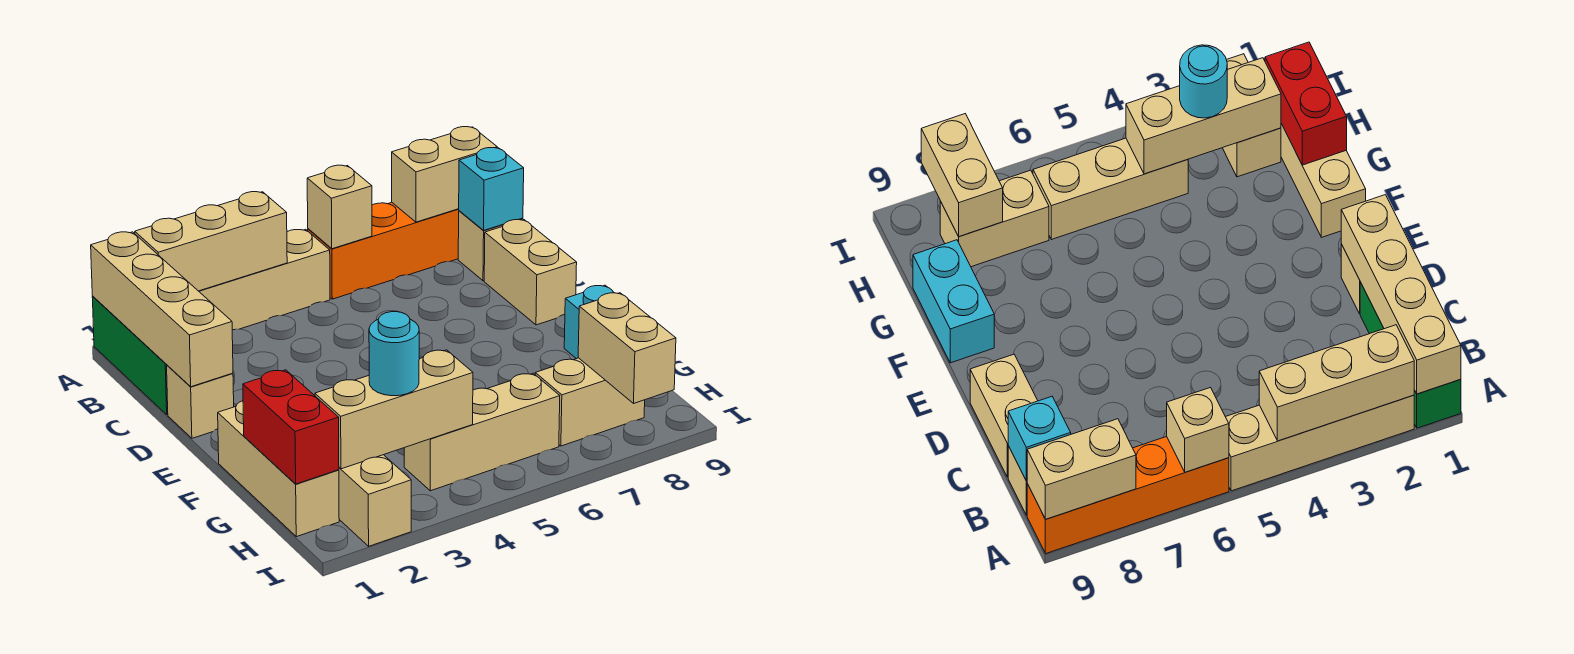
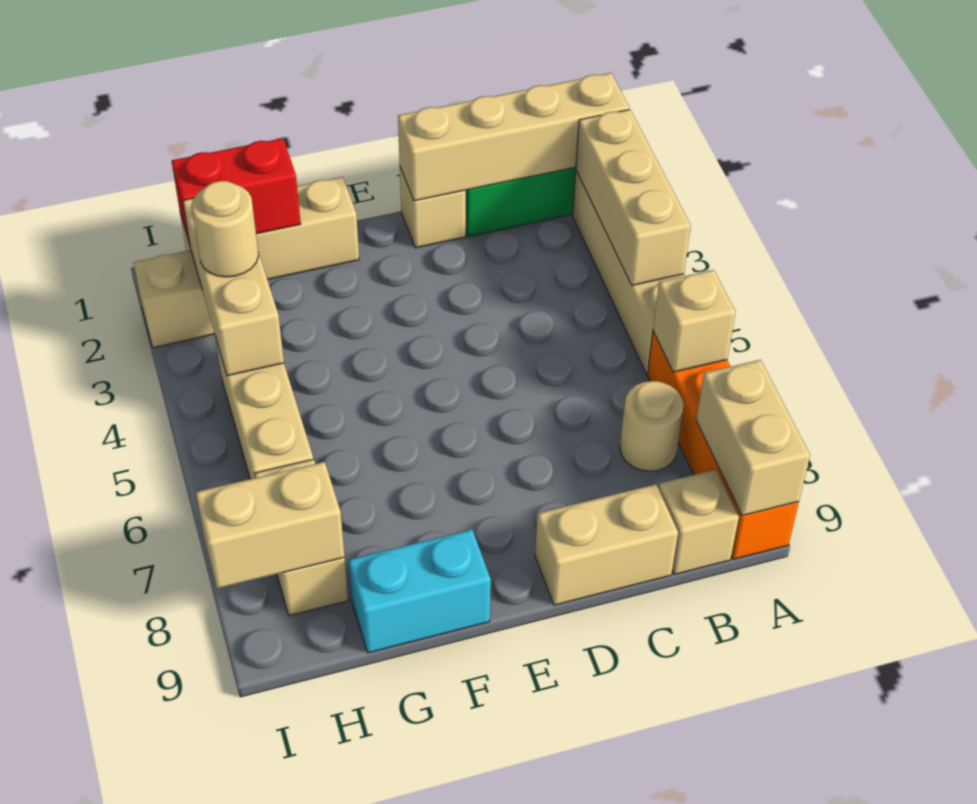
none -> tan round brick B7 level 1
cyan brick B9 level 2 -> none
cyan round brick H3 level 3 -> tan round brick H3 level 3

